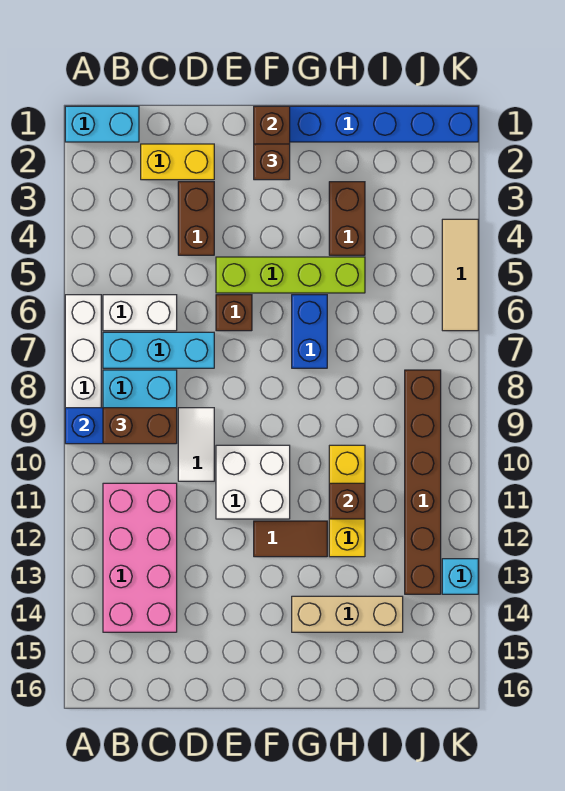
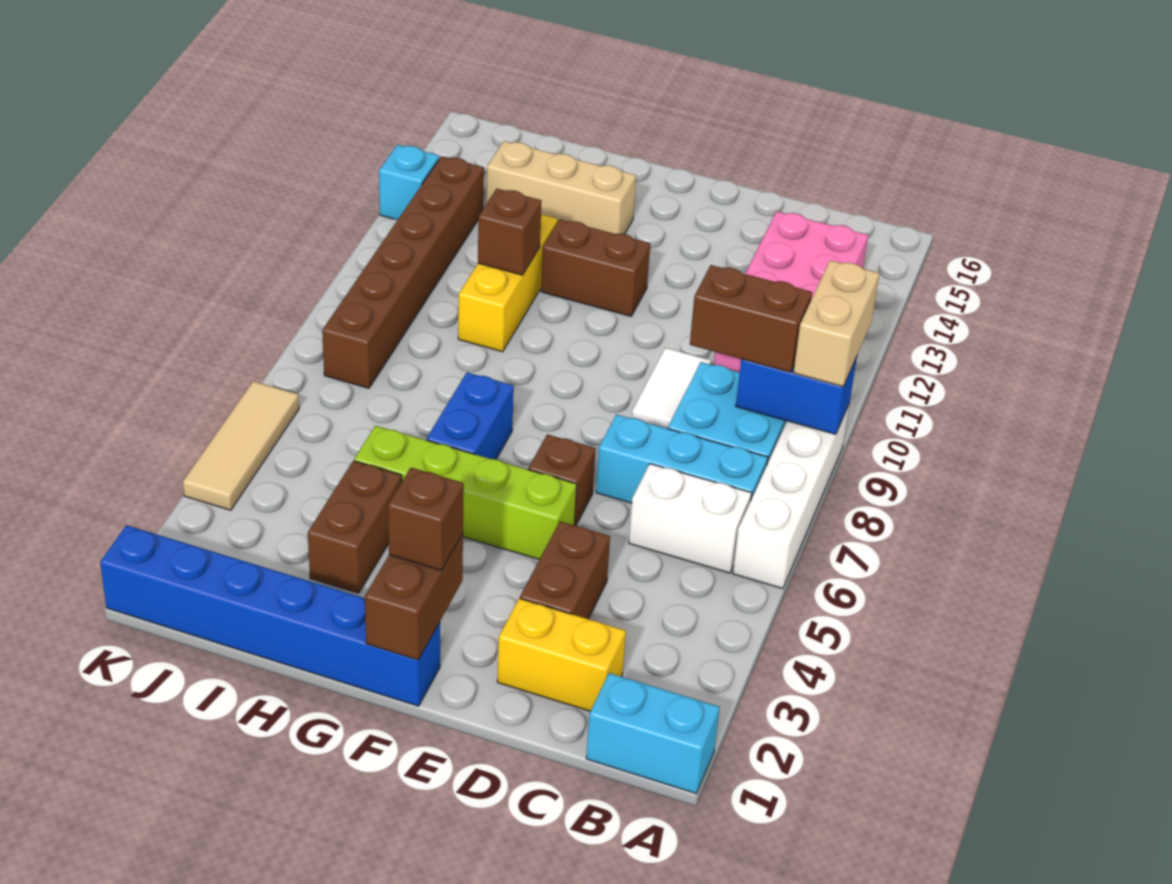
none -> tan brick A9:A10 level 3
white brick E10:F11 level 1 -> none
brown tile F12:G12 level 1 -> brown brick F12:G12 level 1

